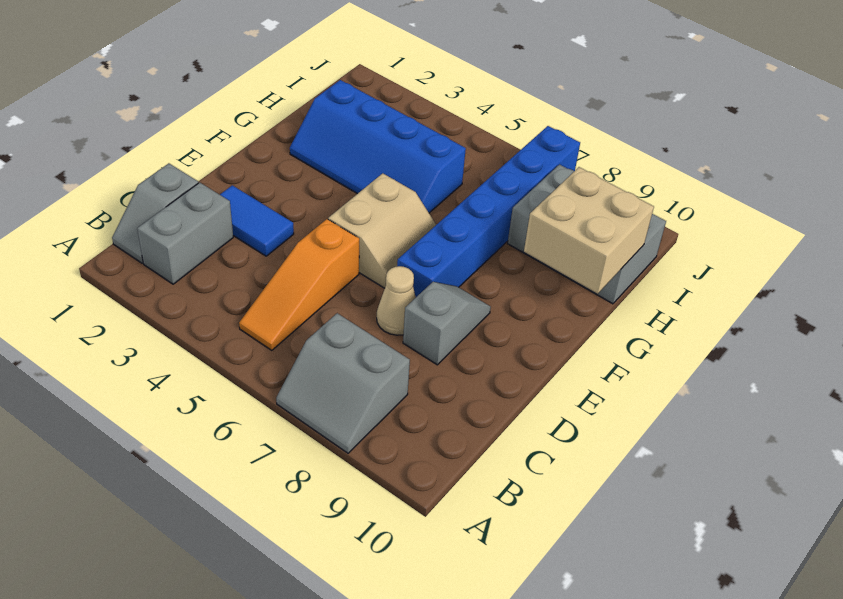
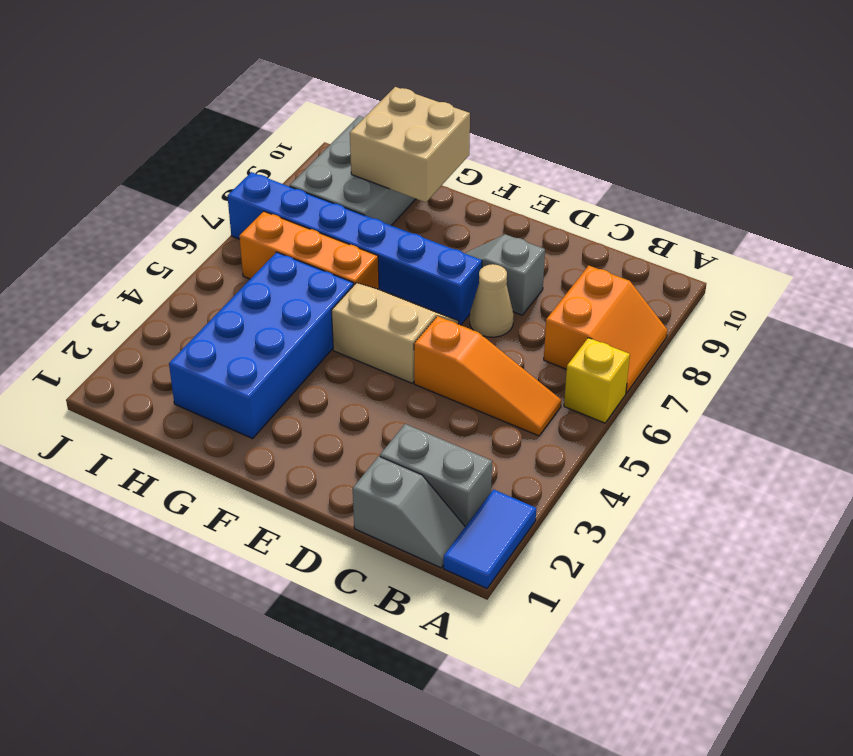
none -> yellow brick A6 level 1
grey slope A7:B8 level 1 top B -> orange slope A7:B8 level 1 top B
blue tile D2:D3 level 1 -> blue tile A1:A2 level 1
blue slope G2:H5 level 1 top H -> blue brick G2:H5 level 1
none -> orange brick G6:I6 level 1

